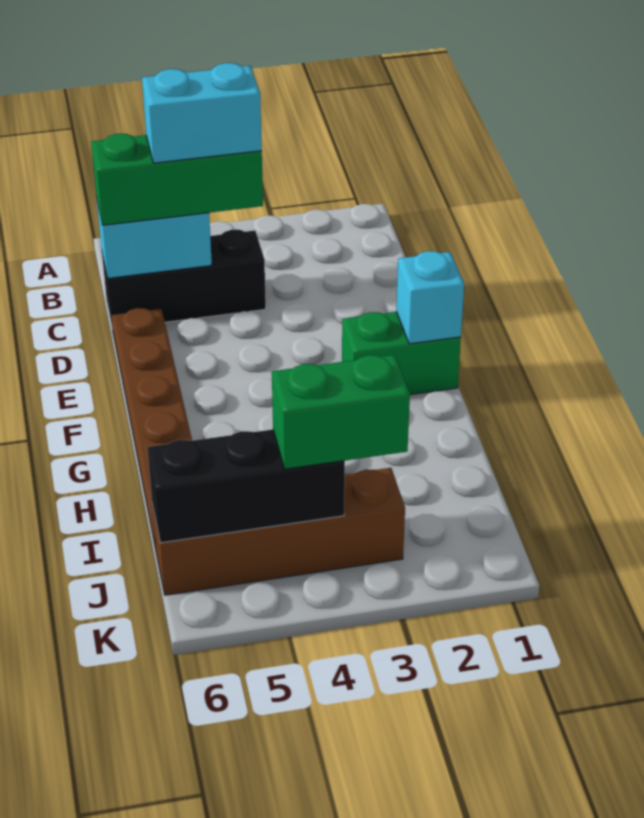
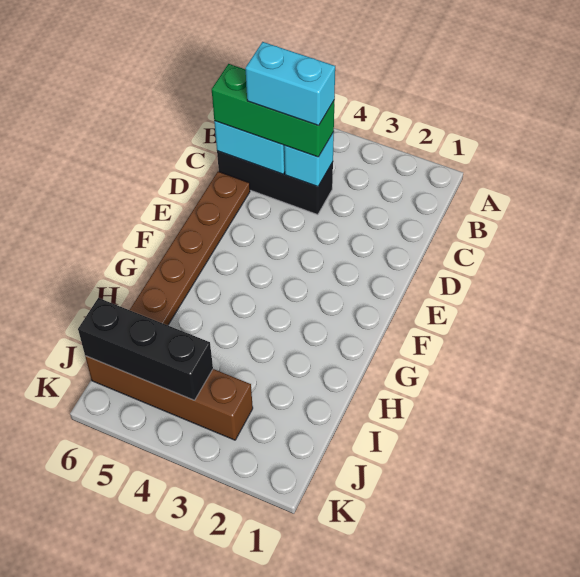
green brick F1:F2 level 1 -> none
cyan brick F1 level 2 -> cyan brick C4 level 2
green brick J3:J4 level 3 -> none

